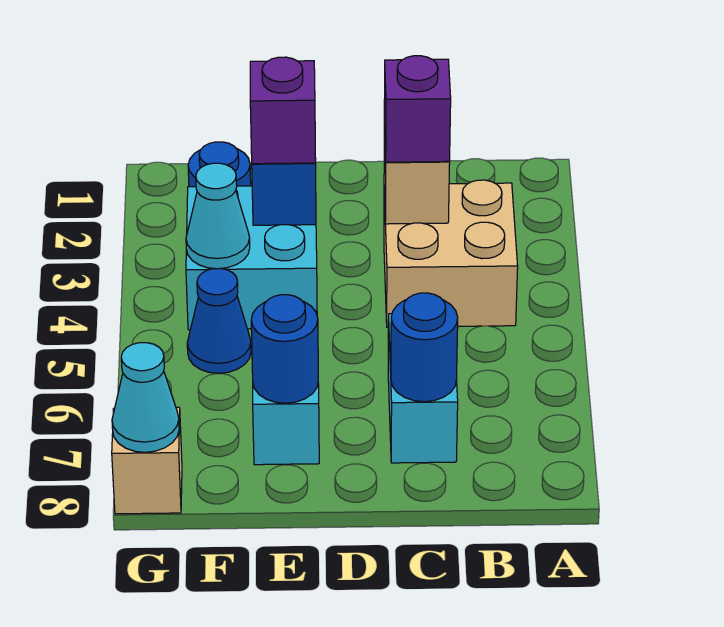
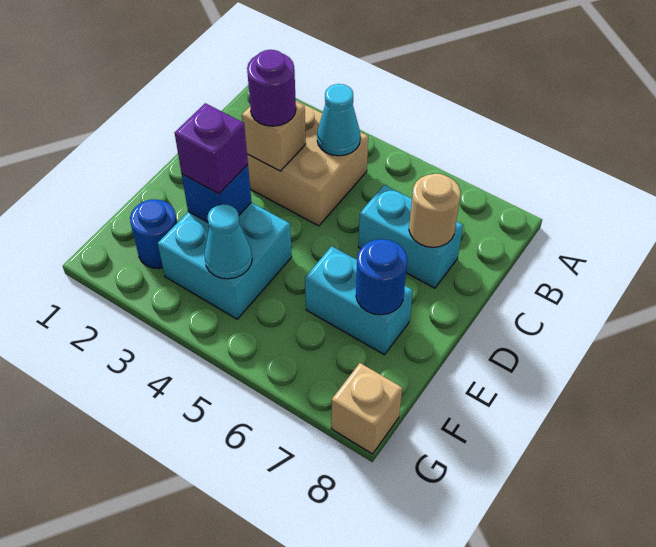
purple brick C3 level 3 -> purple round brick C3 level 3
blue round brick C7 level 2 -> tan round brick C7 level 2
blue cone F5 level 1 -> none
cyan cone G8 level 2 -> cyan cone B4 level 2

